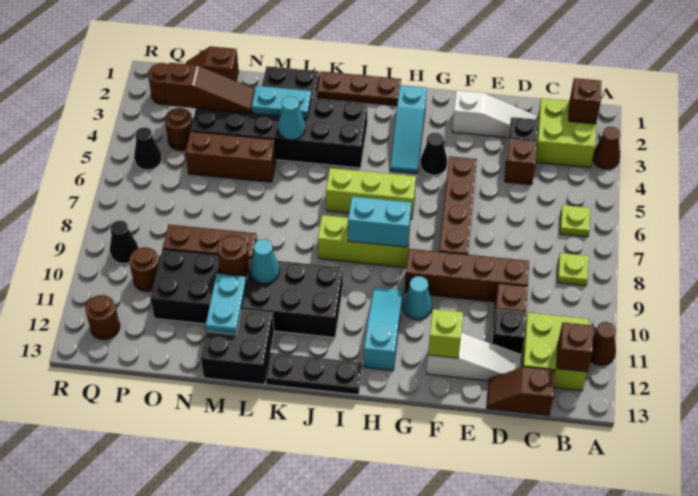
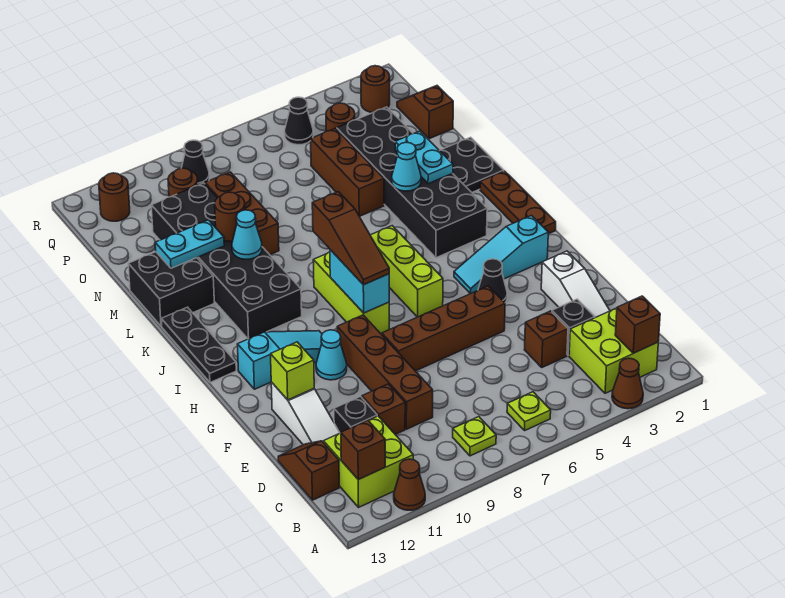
brown slope N3:P3 level 2 top P -> brown slope H8:J8 level 3 top J

